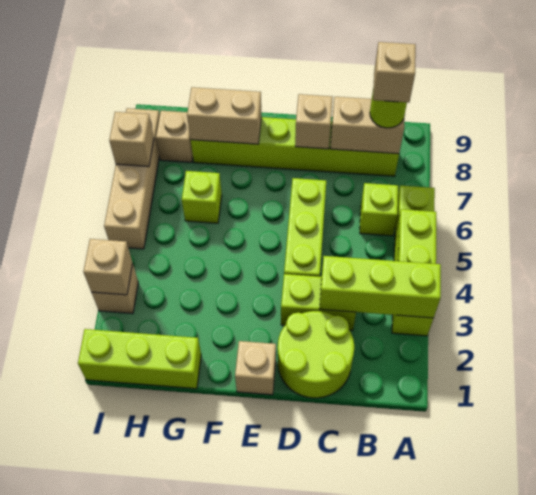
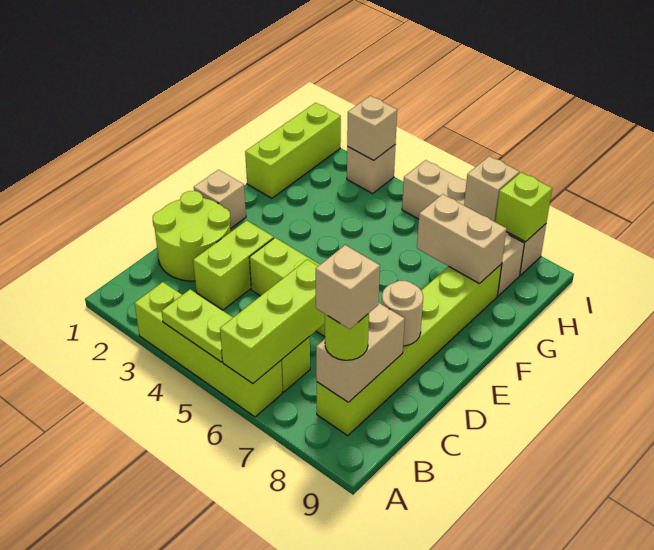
lime brick A3:C3 level 2 -> lime brick A6:C6 level 2
tan brick D8 level 2 -> tan round brick D8 level 2
tan brick F8:G8 level 2 -> tan brick G7:G8 level 2
lime brick G6 level 1 -> lime brick I8 level 2

